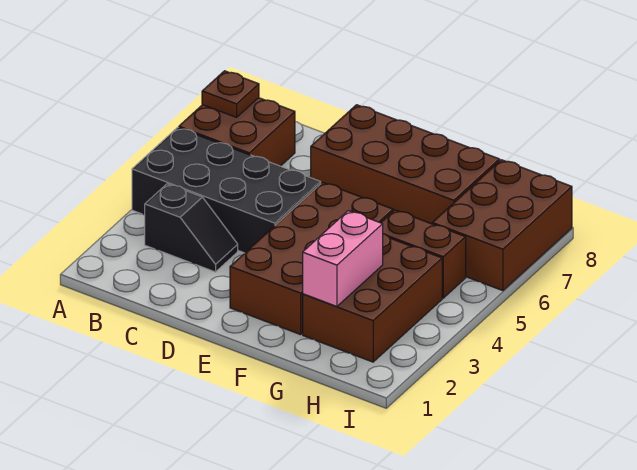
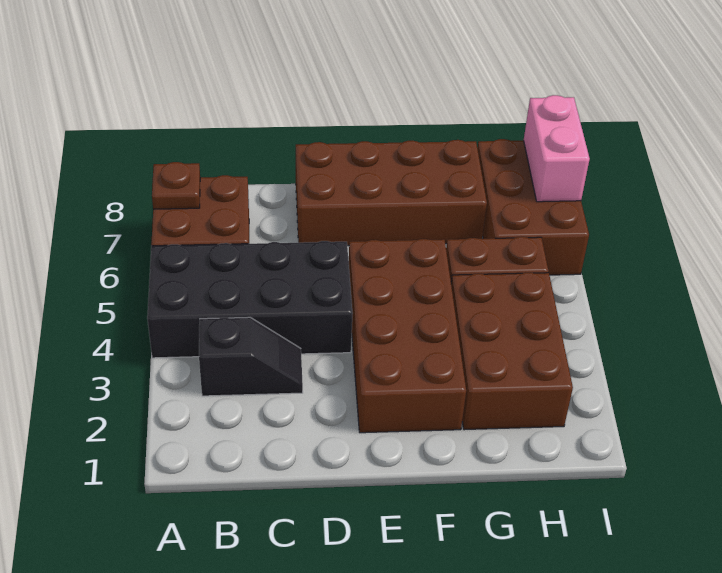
pink brick G2:G3 level 2 -> pink brick I7:I8 level 2

